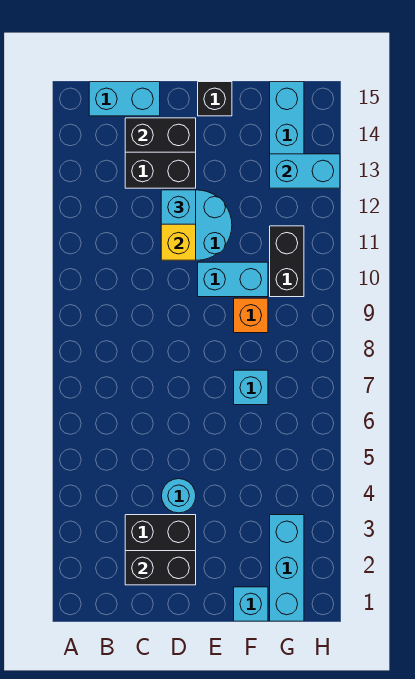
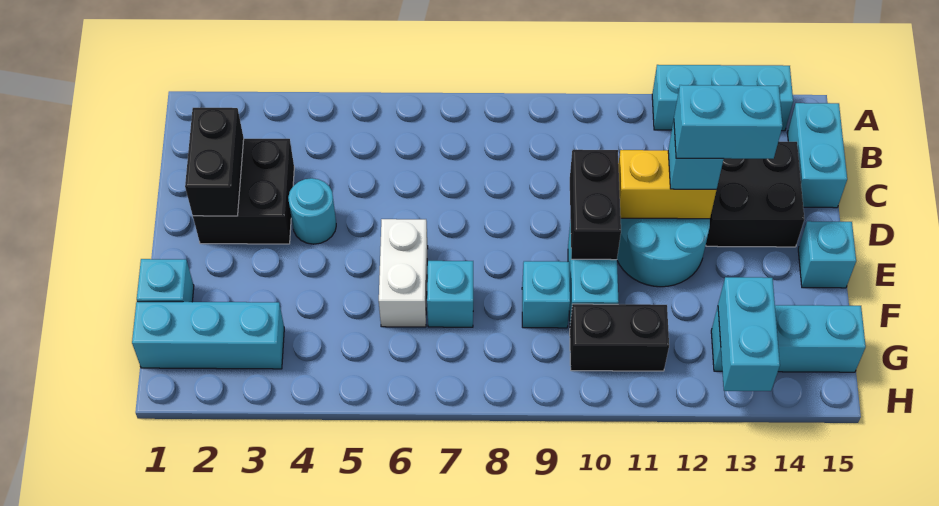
none -> cyan brick A12:A14 level 1
black brick C14:D14 level 2 -> black brick D10:E10 level 2
none -> cyan brick D12:D13 level 4
none -> white brick E6:F6 level 1
black brick E15 level 1 -> cyan brick E15 level 1
orange brick F9 level 1 -> cyan brick F9 level 1

